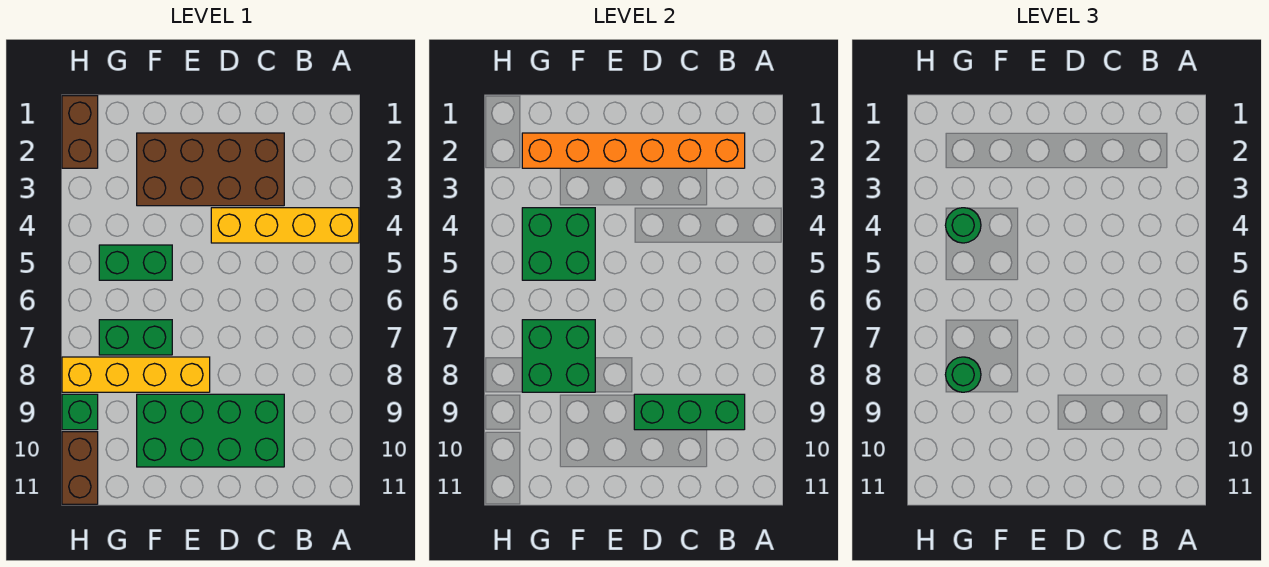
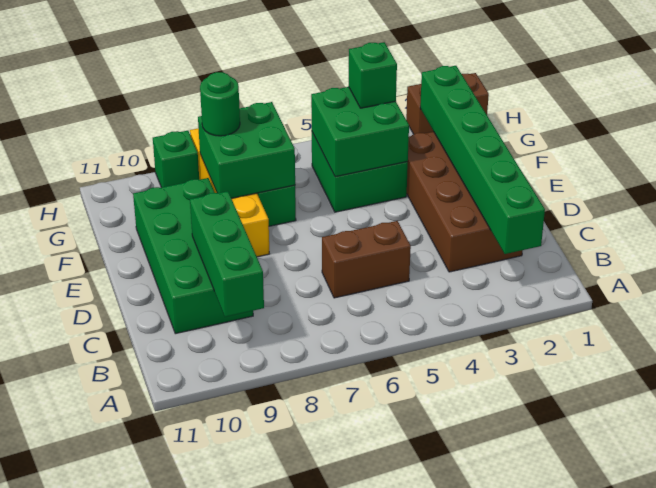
yellow brick A4:D4 level 1 -> none
orange brick B2:G2 level 2 -> green brick B2:G2 level 2
green brick F5:G5 level 1 -> green brick F4:G5 level 1
green round brick G4 level 3 -> green brick G4 level 3
brown brick H10:H11 level 1 -> brown brick C5:C6 level 1

